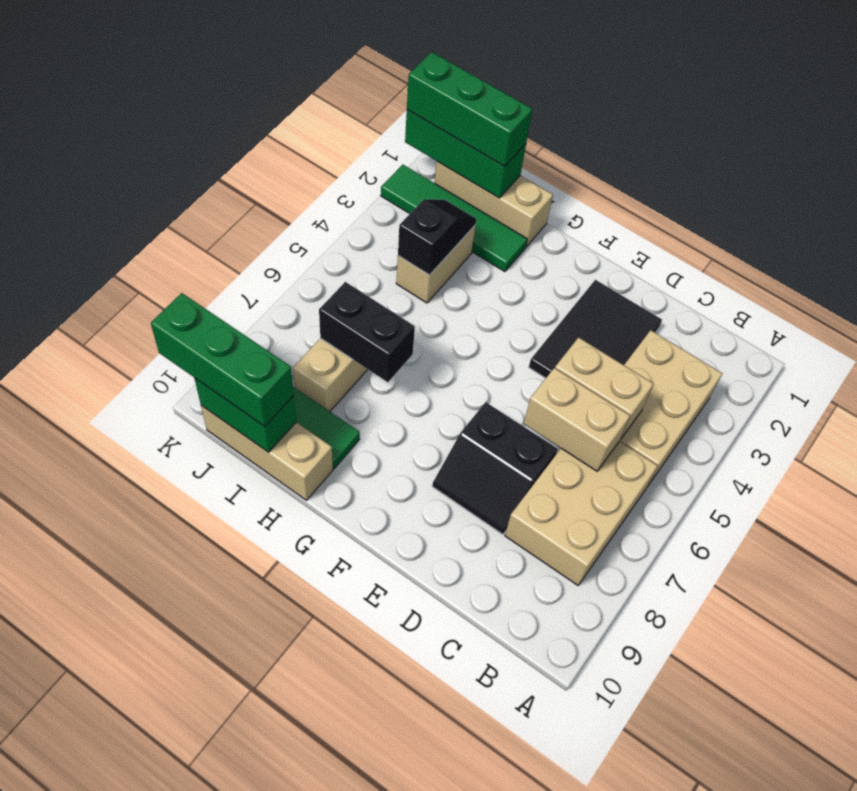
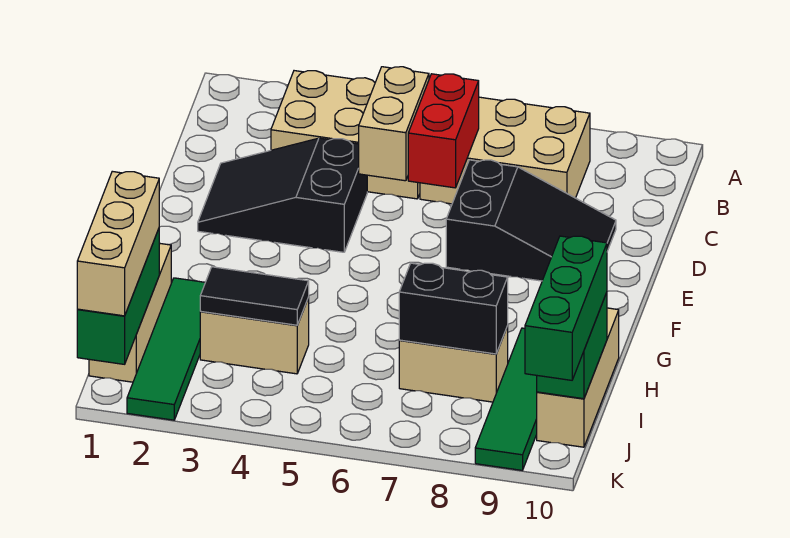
tan brick C6:D6 level 2 -> red brick C6:D6 level 2
black tile D2:E4 level 1 -> black slope D2:E4 level 1 top 4
black slope D7:E8 level 1 top 7 -> black slope D7:E9 level 1 top 7
black brick H7:I7 level 2 -> black brick I7:I8 level 2
green brick I1:K1 level 3 -> tan brick I1:K1 level 3
black slope I3:I4 level 2 top 4 -> black tile I3:I4 level 2

